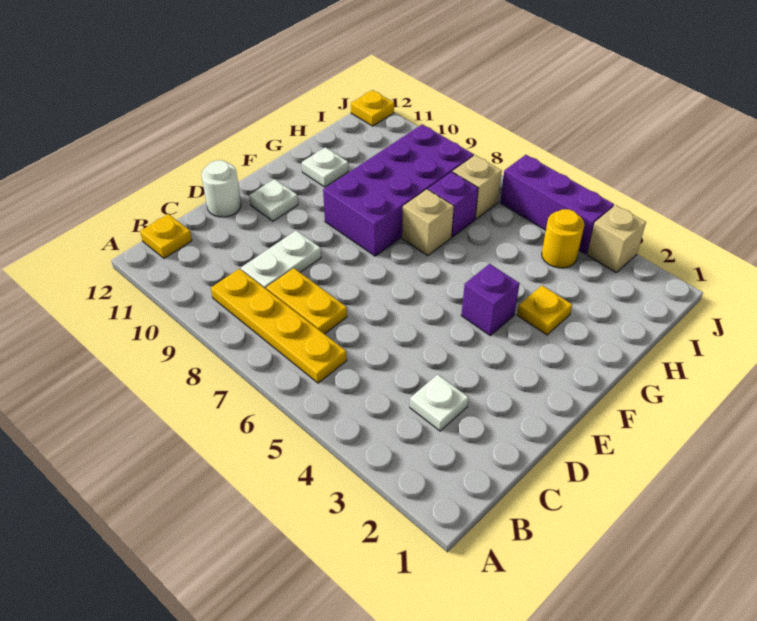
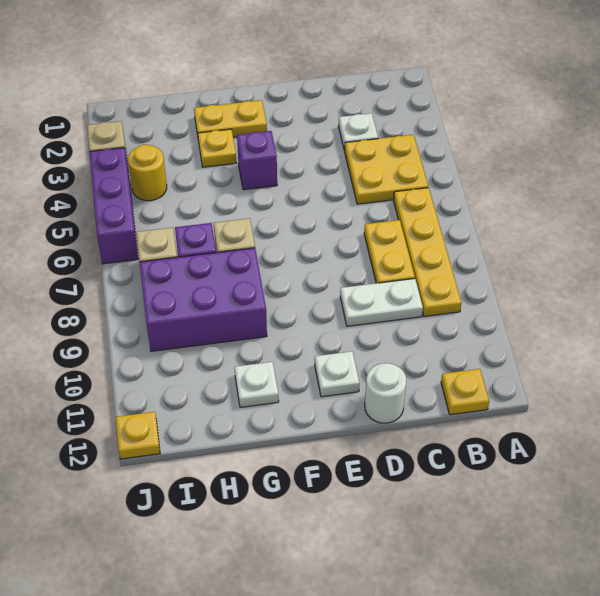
none -> yellow plate B4:C5 level 1
none -> yellow plate F2:G2 level 1
purple brick F8:I9 level 1 -> purple brick G8:I9 level 1

